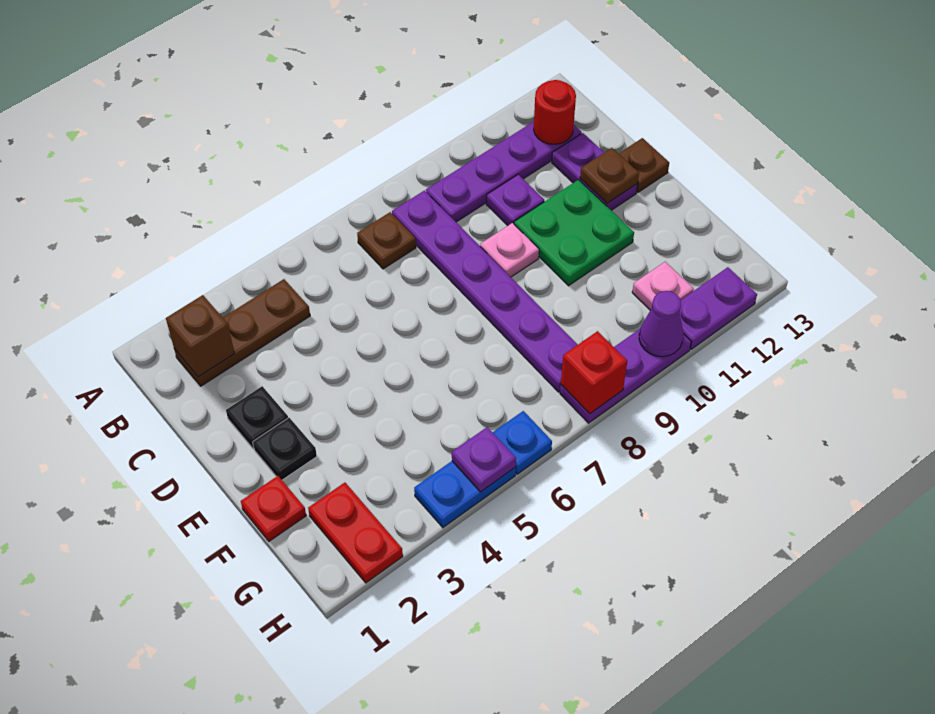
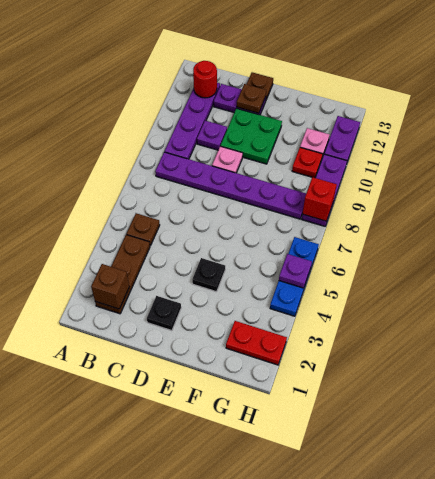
brown plate B7 level 1 -> brown plate B5 level 1
black plate E2 level 1 -> black plate E4 level 1
red plate F1 level 1 -> red plate G10 level 1
purple cone H10 level 2 -> none

